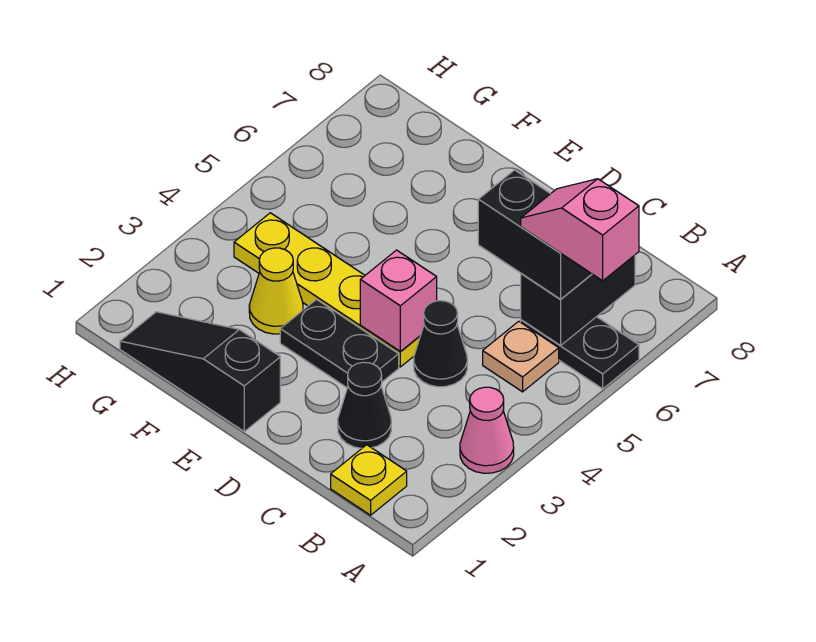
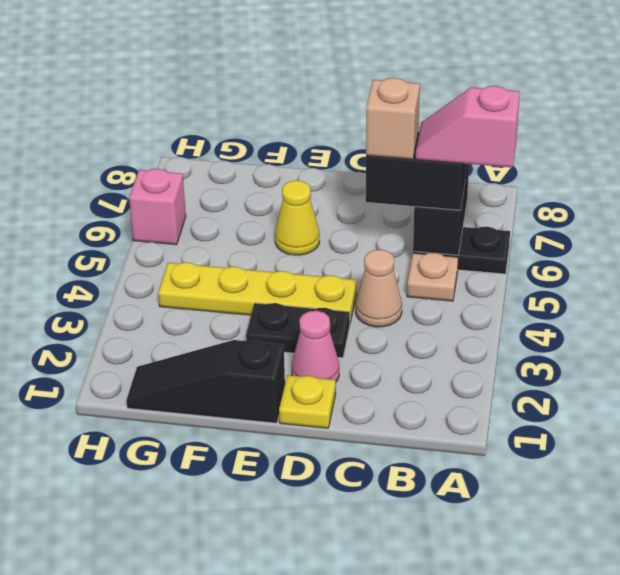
pink cone A3 level 1 -> pink cone D2 level 1
yellow plate B1 level 1 -> yellow plate D1 level 1
black cone C2 level 1 -> none
black cone C4 level 1 -> tan cone C4 level 1
none -> tan brick C6 level 4
pink brick D4 level 2 -> pink brick H6 level 1
yellow cone F3 level 1 -> yellow cone E6 level 1

